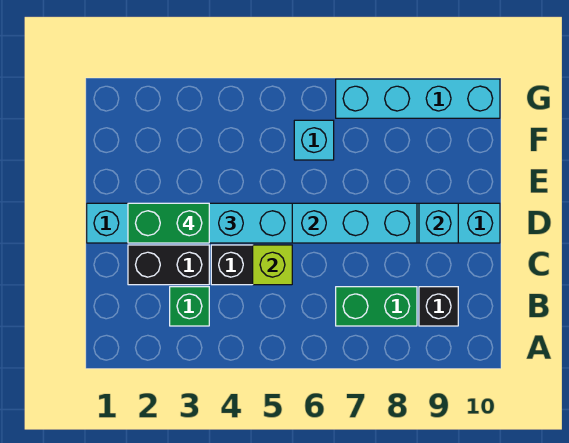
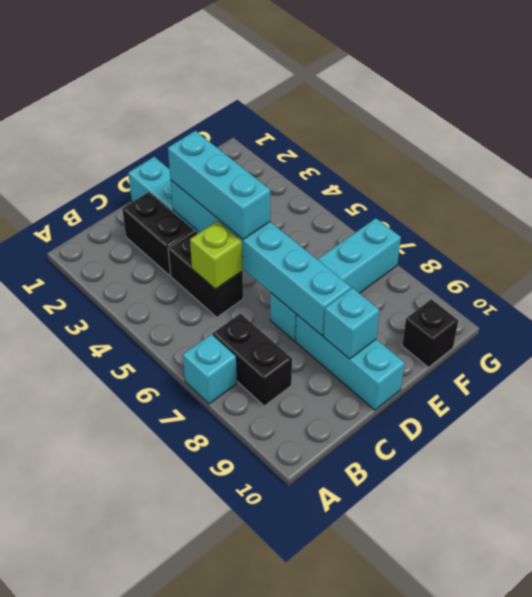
green brick B3 level 1 -> none
green brick B7:B8 level 1 -> black brick B7:B8 level 1
black brick B9 level 1 -> black brick F10 level 1
green brick D2:D3 level 4 -> none
cyan brick F6 level 1 -> cyan brick A7 level 1
cyan brick G7:G10 level 1 -> cyan brick D7:G7 level 1

